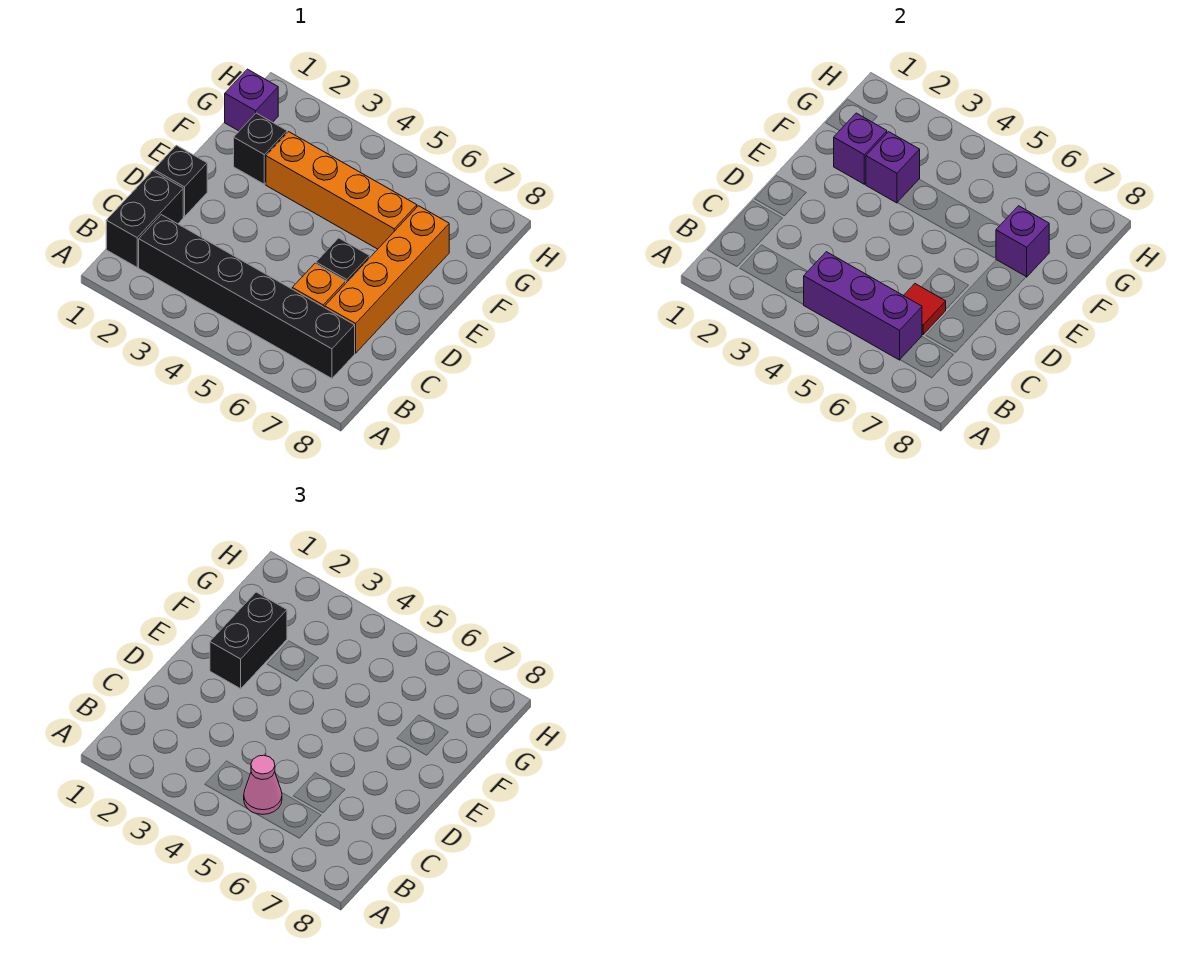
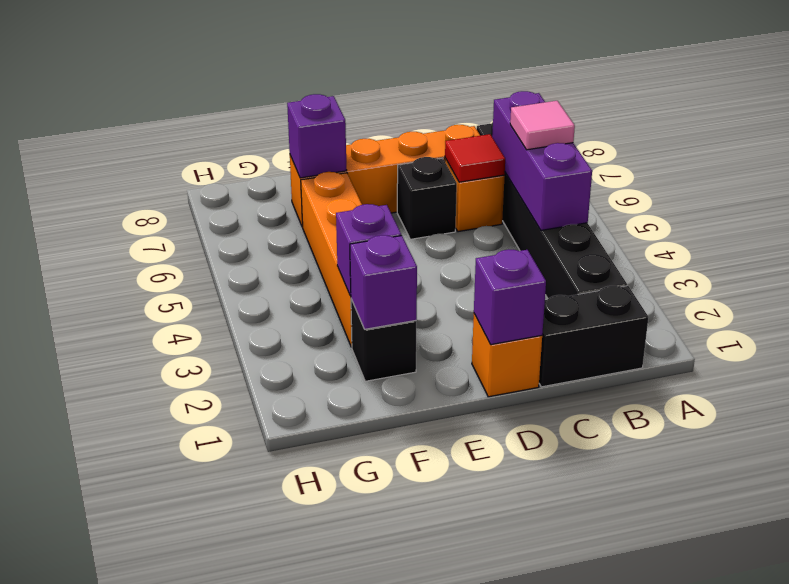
pink cone B5 level 3 -> pink tile B5 level 3
black brick D1 level 1 -> orange brick D1 level 1
black brick E2:F2 level 3 -> none
purple brick G1 level 1 -> purple brick D1 level 2

